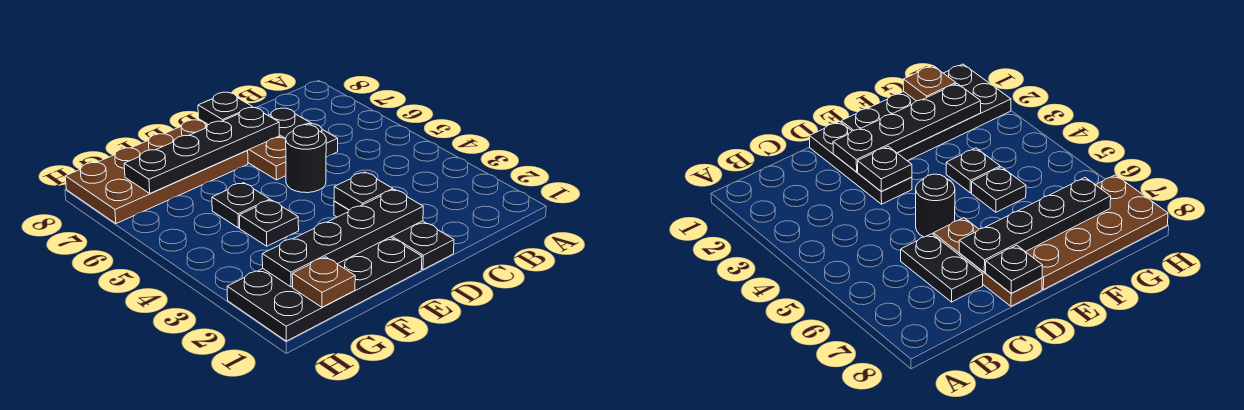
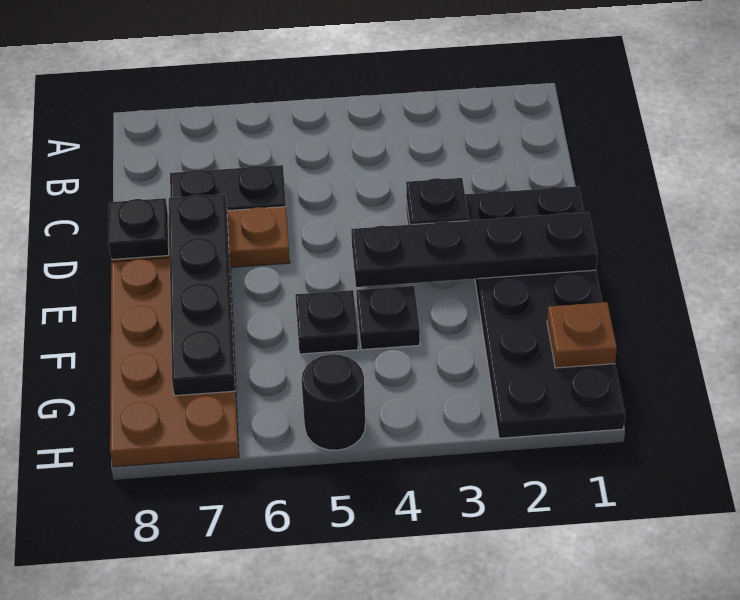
black plate D2:G2 level 2 -> black plate E1:E4 level 2
black round brick D5 level 1 -> black round brick H5 level 1

